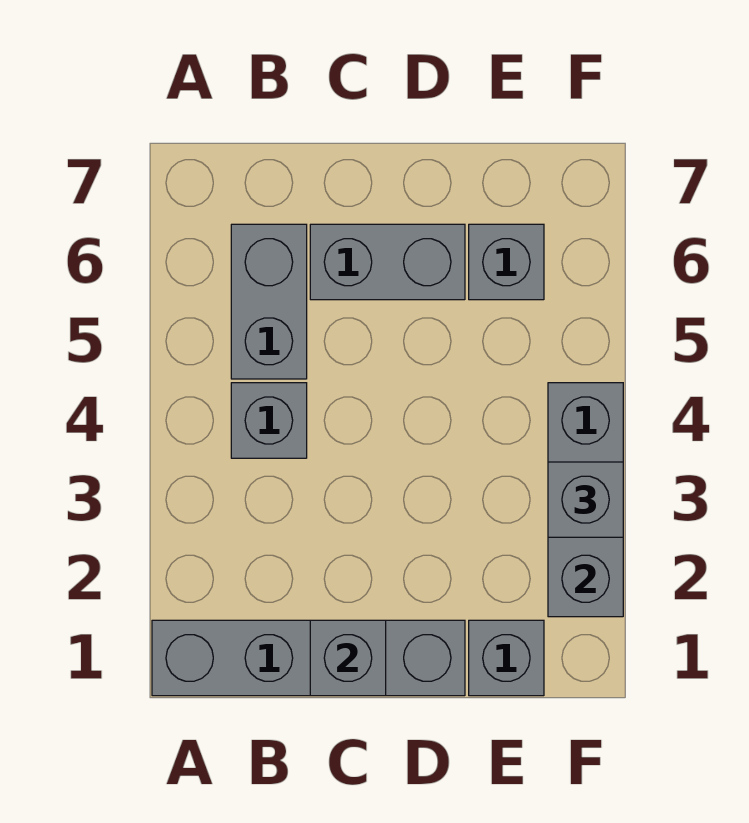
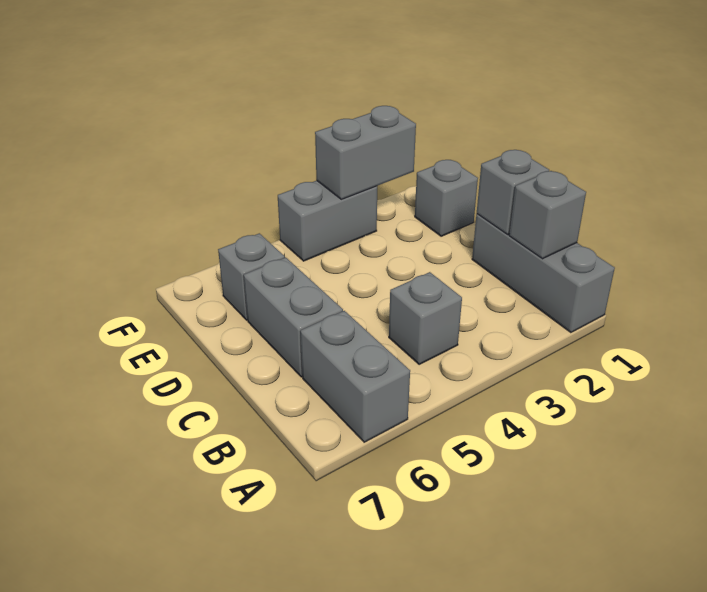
grey brick A1:D1 level 1 -> grey brick A1:C1 level 1
grey brick B5:B6 level 1 -> grey brick A6:B6 level 1
grey brick F3 level 3 -> grey brick B1 level 2

